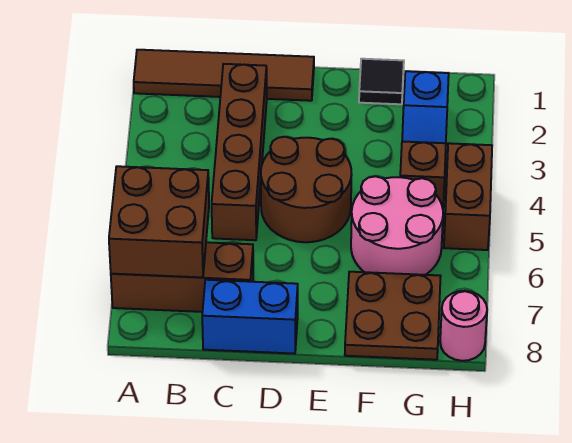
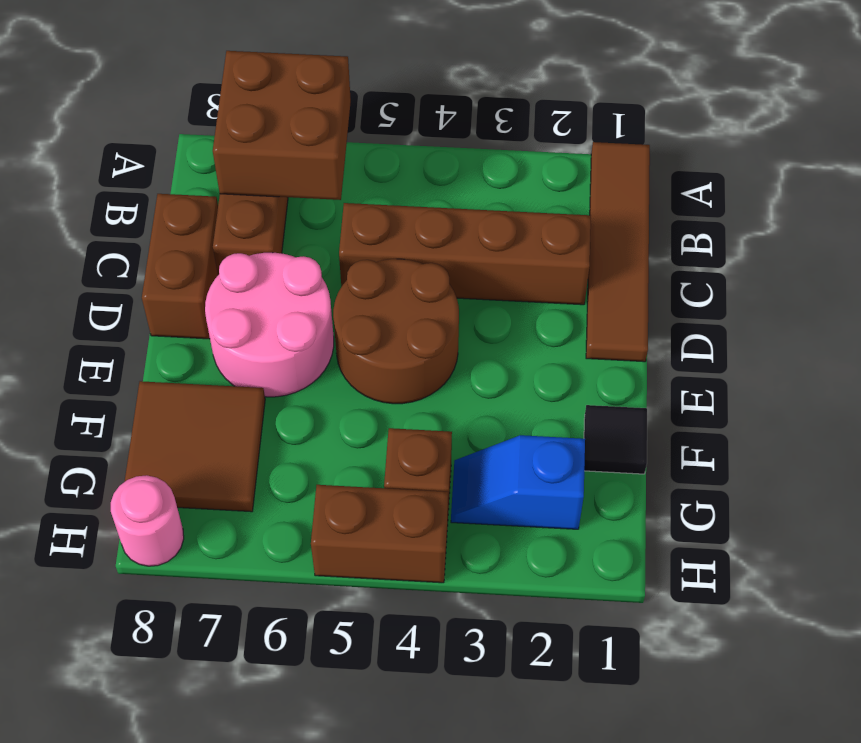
blue brick C8:D8 level 1 -> brown brick C8:D8 level 1
pink round brick F5:G6 level 1 -> pink round brick D6:E7 level 1
brown plate F7:G8 level 1 -> brown tile F7:G8 level 1

